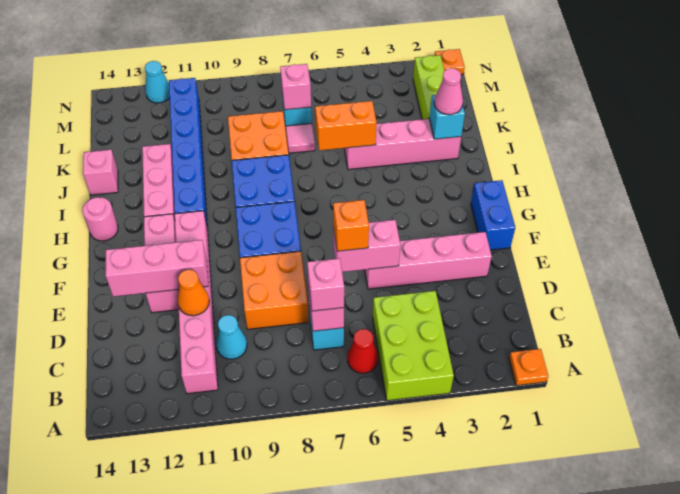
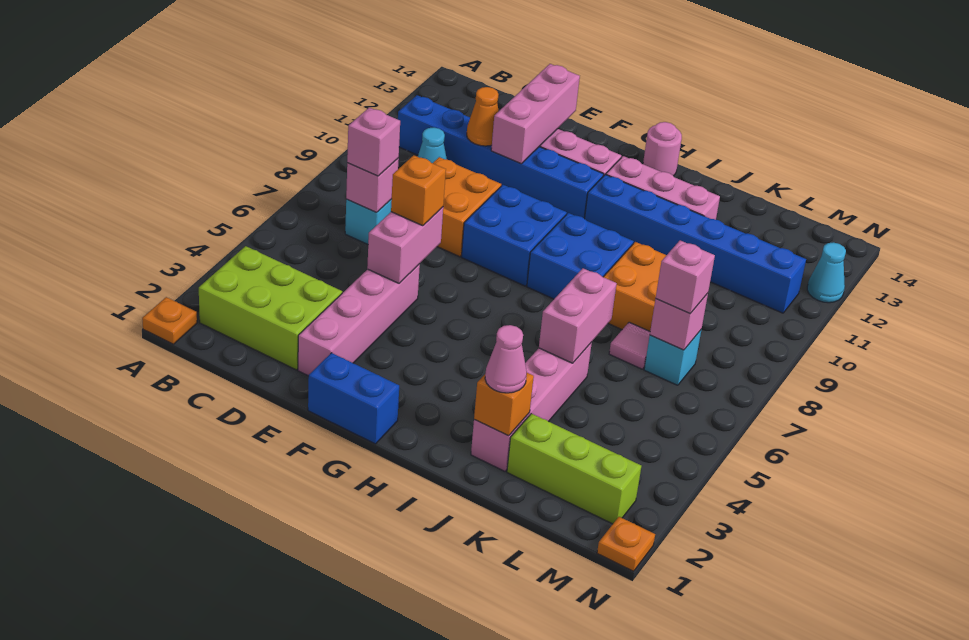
lime brick A4:C5 level 1 -> lime brick B2:D3 level 1
red cone B6 level 1 -> none
pink brick B11:G11 level 1 -> blue brick B11:G11 level 1
cyan brick J2 level 2 -> orange brick J2 level 2
orange brick J5:J6 level 2 -> pink brick J5:J6 level 2
pink brick J14 level 1 -> pink brick L7 level 3

